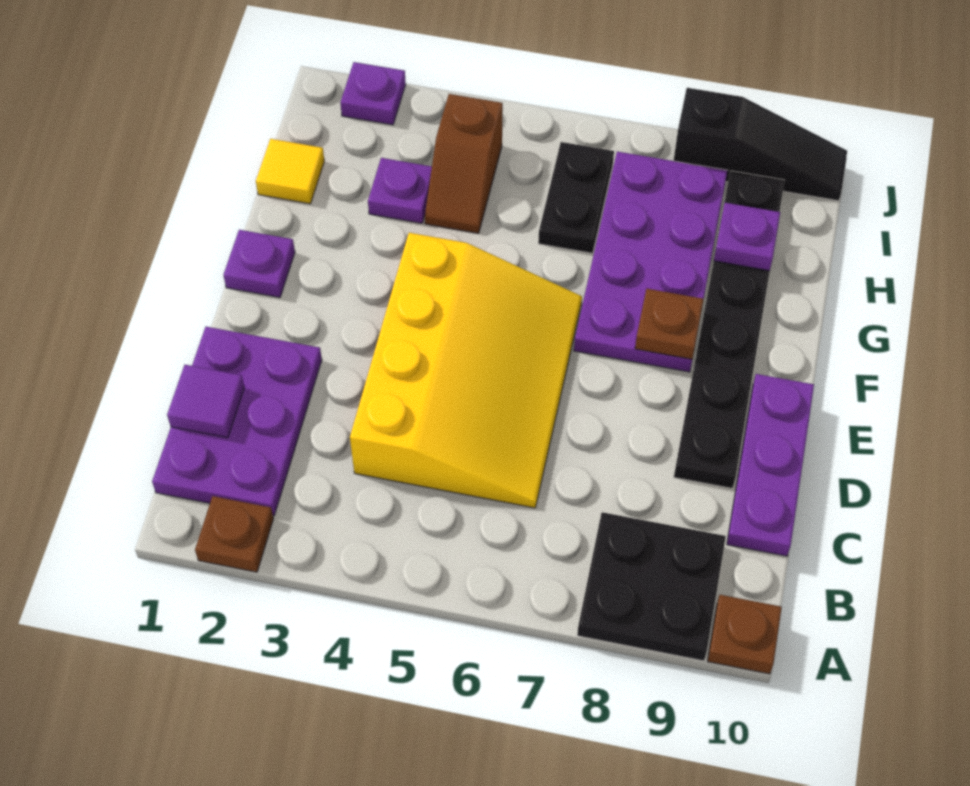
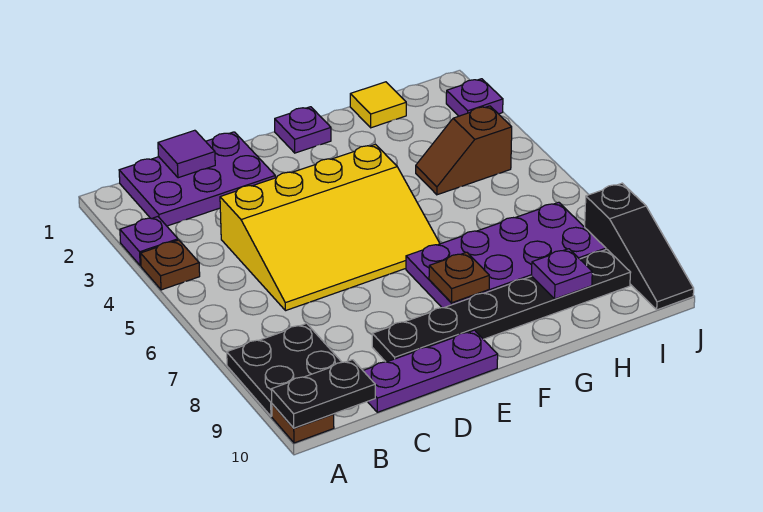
brown plate A2 level 1 -> brown plate A4 level 1
purple plate H3 level 1 -> purple plate A3 level 1
black plate H6:I6 level 1 -> black plate A10:B10 level 2

